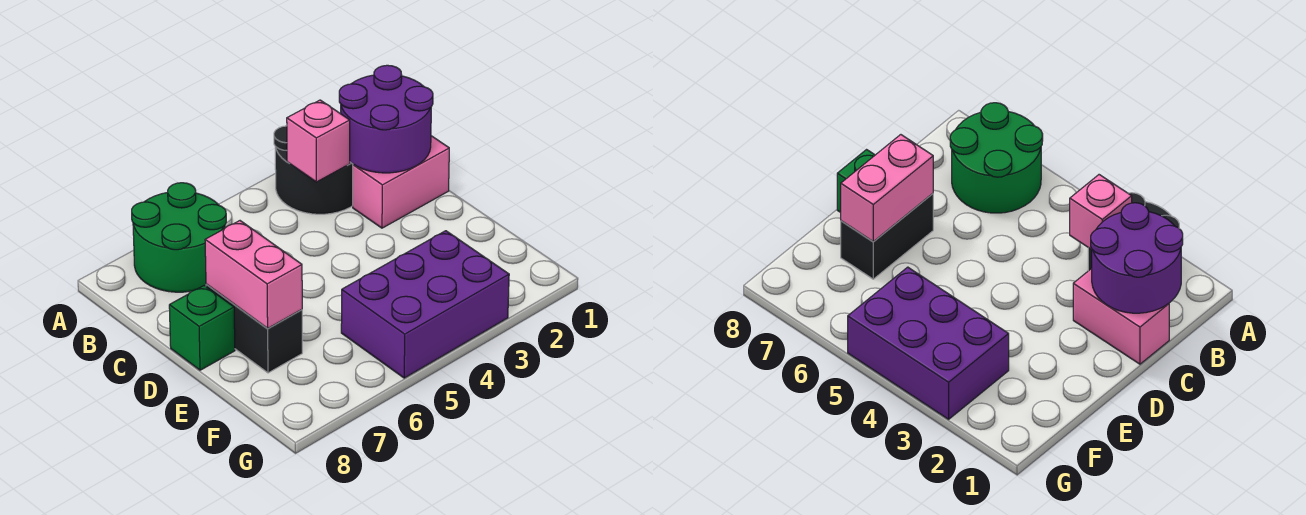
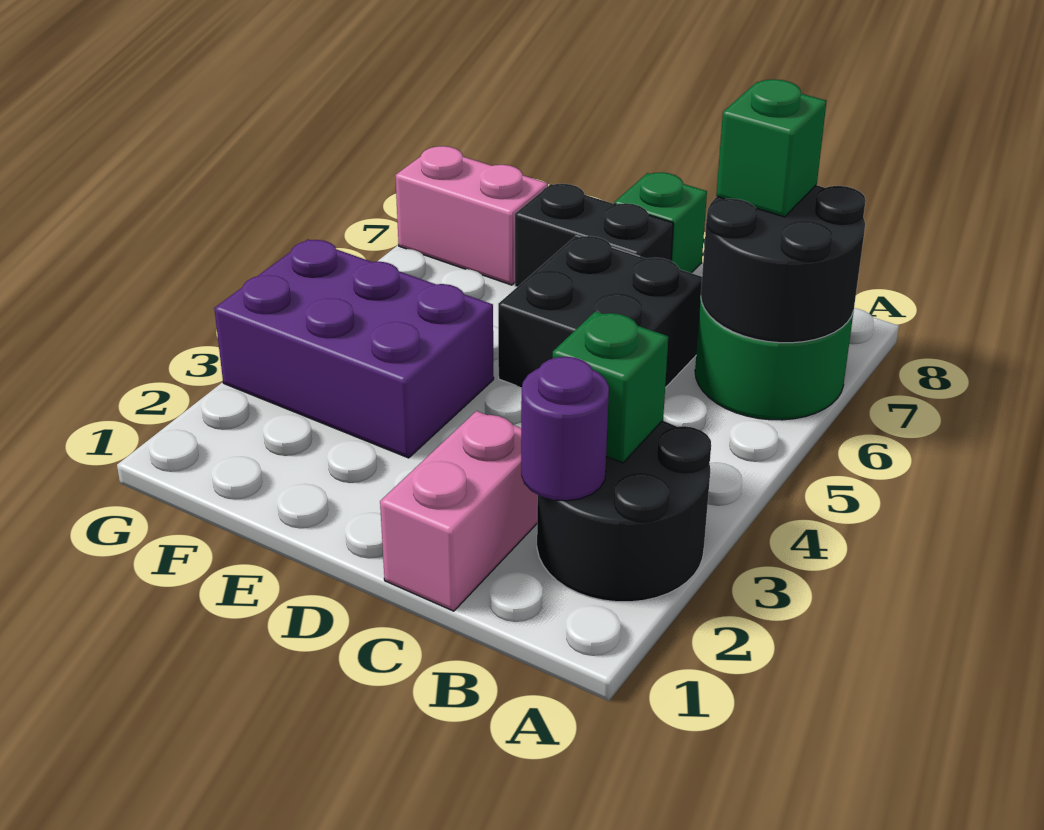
none -> black round brick A6:B7 level 2
purple round brick B1:C2 level 2 -> purple round brick B2 level 2
pink brick B3 level 2 -> green brick B3 level 2
none -> green brick B7 level 3
none -> black brick C5:D6 level 1
pink brick D7:E7 level 2 -> pink brick F7:G7 level 1
purple brick F3:G5 level 1 -> purple brick E3:G4 level 1

